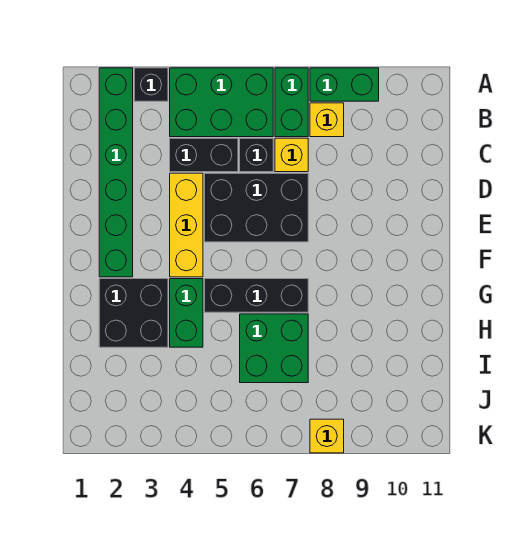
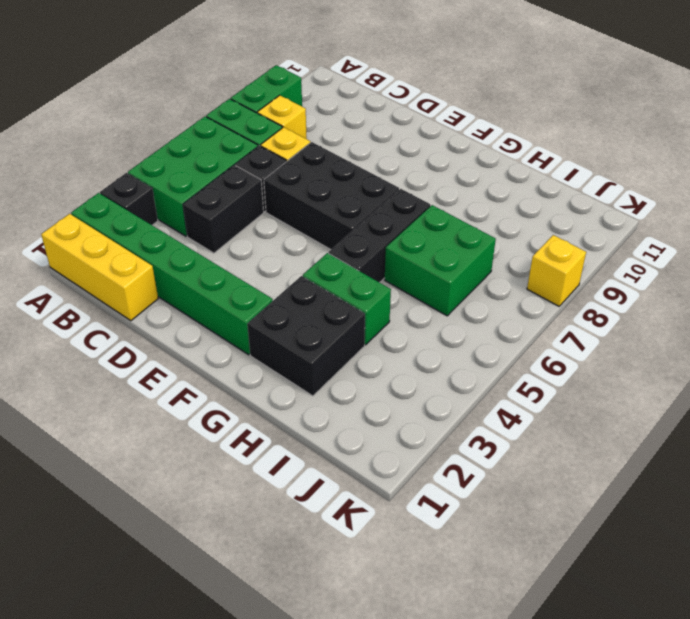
yellow brick D4:F4 level 1 -> yellow brick A1:C1 level 1
black brick D5:E7 level 1 -> black brick D6:F7 level 1

